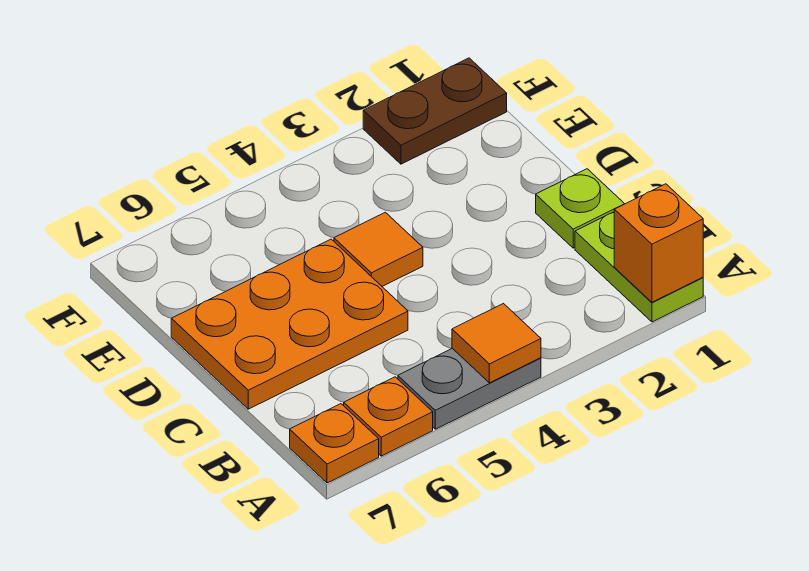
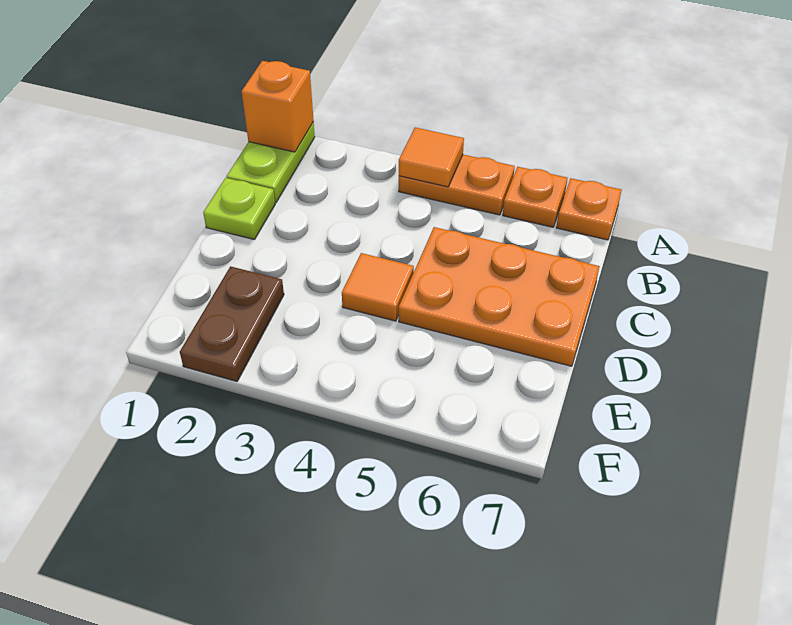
grey plate A4:A5 level 1 -> orange plate A4:A5 level 1
brown plate F1:F2 level 1 -> brown plate E2:F2 level 1

